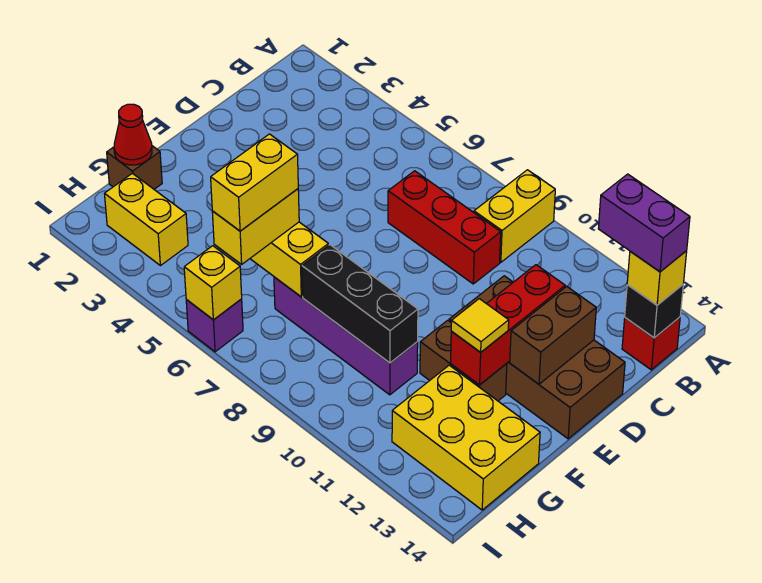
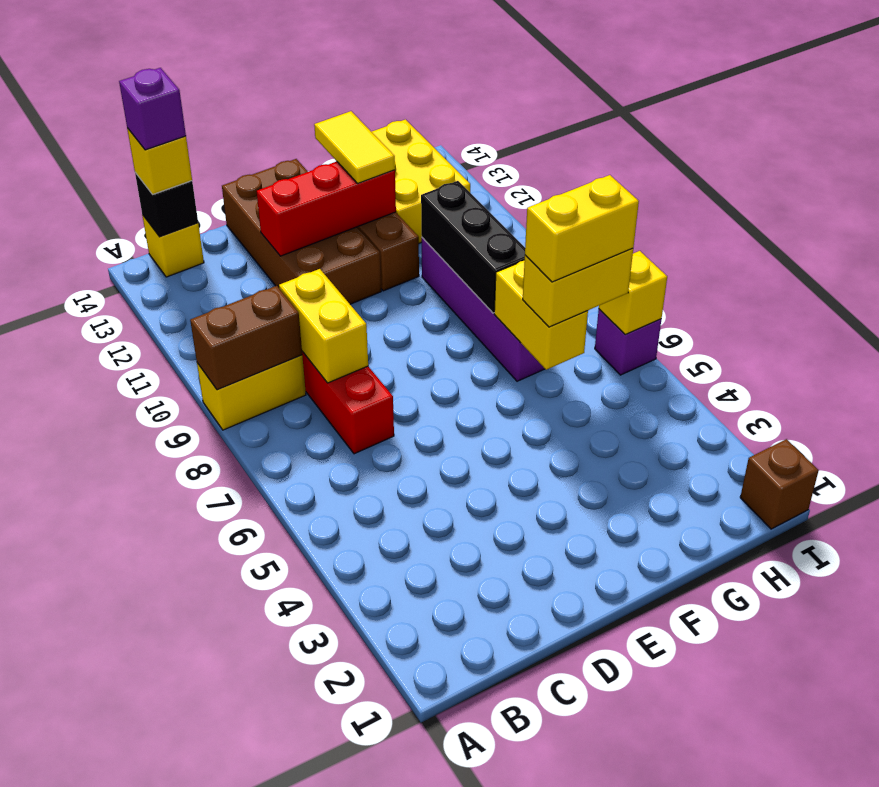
purple brick B13:B14 level 4 -> purple brick B14 level 4
red brick B14 level 1 -> yellow brick B14 level 1
brown brick D13:E13 level 2 -> brown brick A9:B9 level 2
yellow tile F12 level 3 -> yellow tile F12:F13 level 3
brown brick G1 level 1 -> brown brick I1 level 1
red cone G1 level 2 -> none
yellow brick H2:H3 level 1 -> yellow brick C8:C9 level 2

